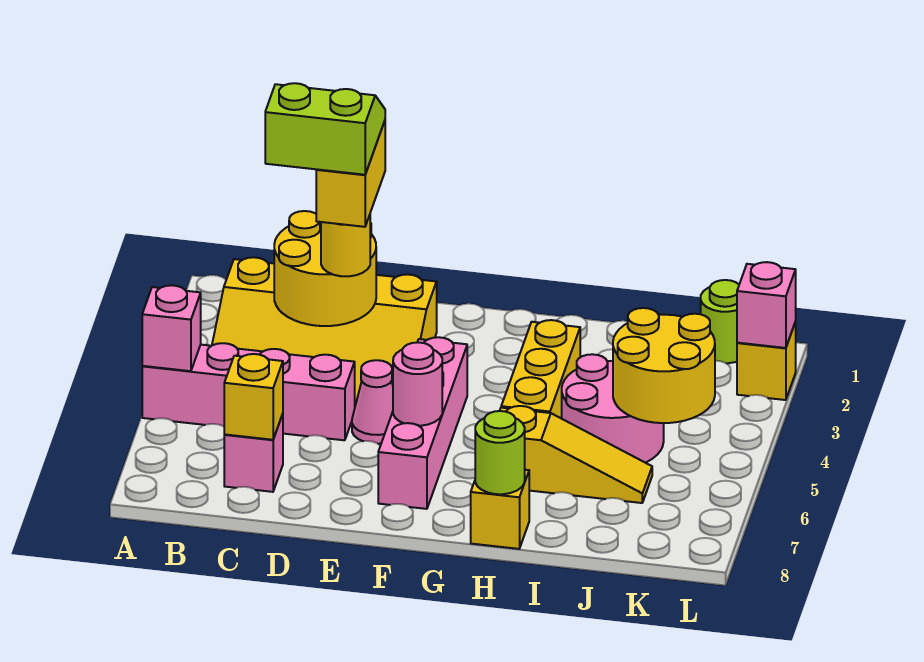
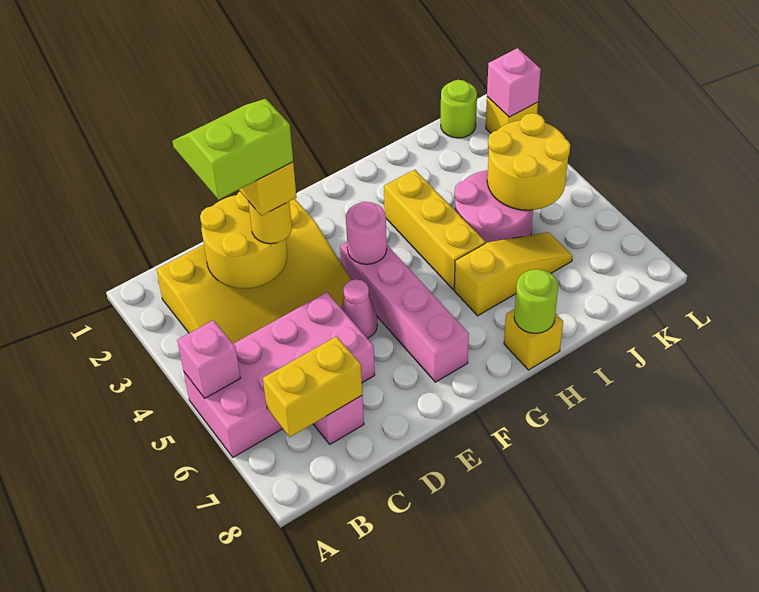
pink brick A5:D5 level 1 -> pink brick A5:D6 level 1
yellow brick C7 level 2 -> yellow brick B7:C7 level 2
pink round brick F6 level 2 -> pink round brick F4 level 2

